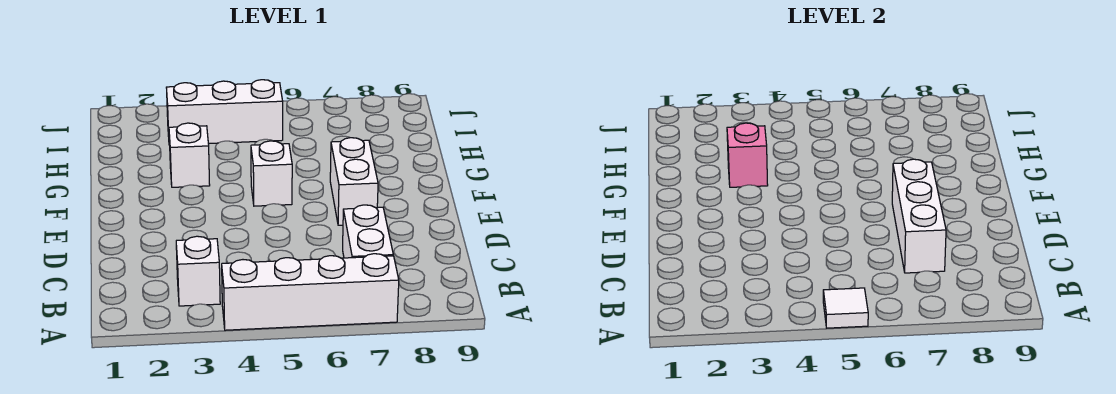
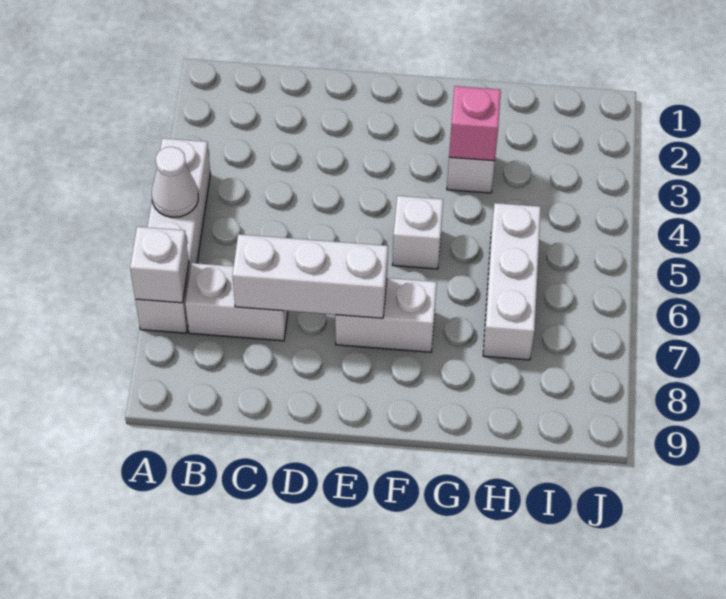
white tile A5 level 2 -> white cone A5 level 2
white brick B3 level 1 -> white brick A7 level 2
white brick I3:I5 level 1 -> white brick H5:H7 level 1

